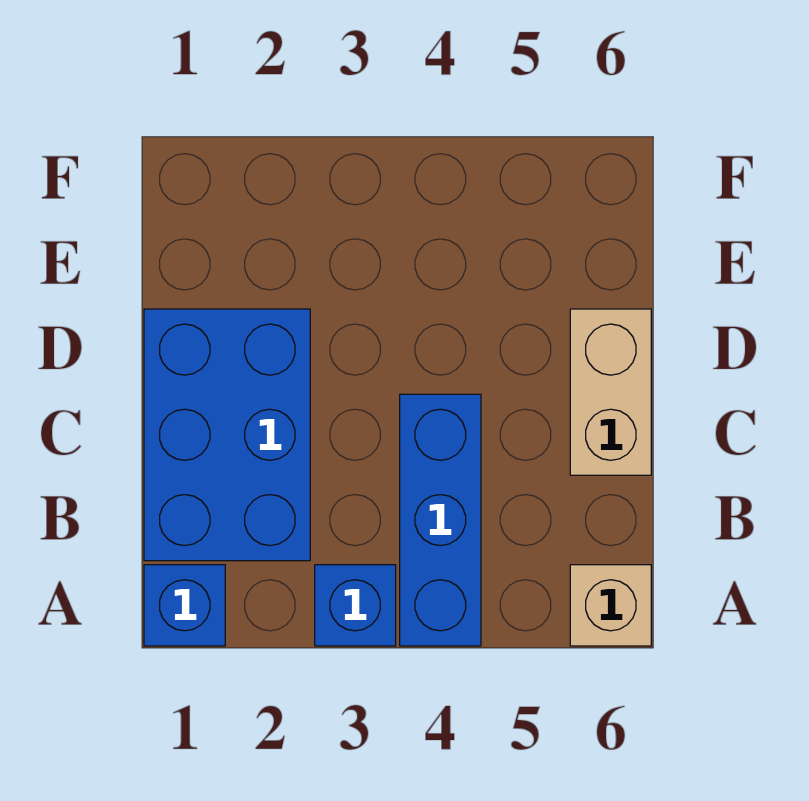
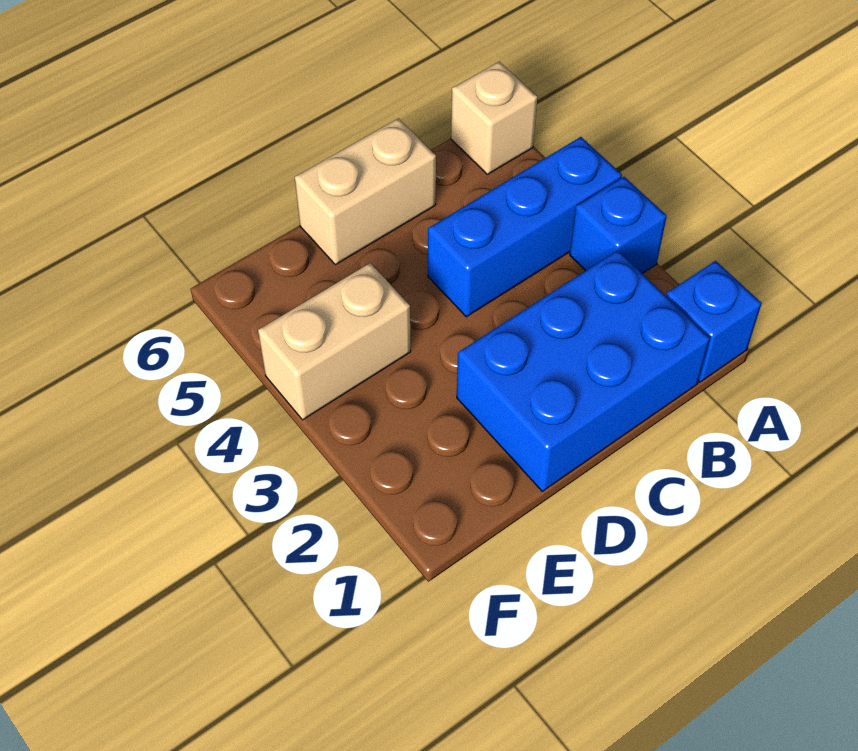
none -> tan brick E4:F4 level 1

